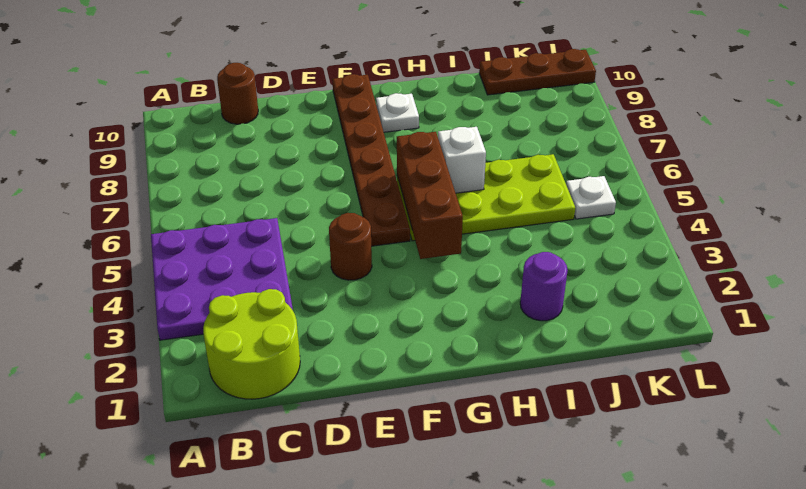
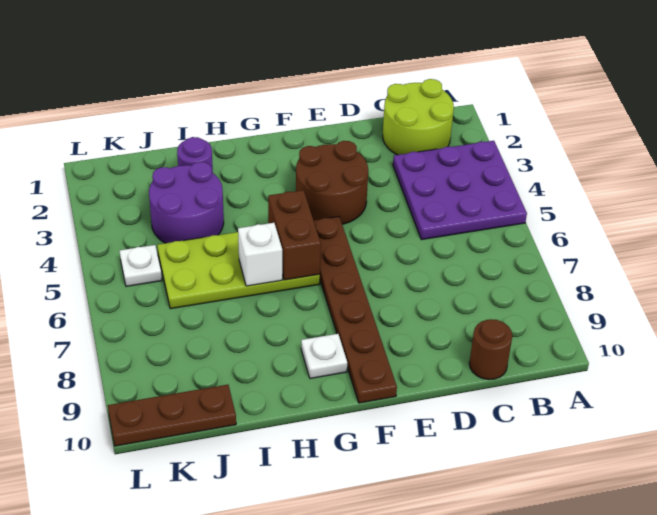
brown round brick E4 level 1 -> brown round brick E3:F4 level 1
brown brick G4:G6 level 2 -> brown brick G5:G6 level 2
none -> purple round brick I3:J4 level 1

